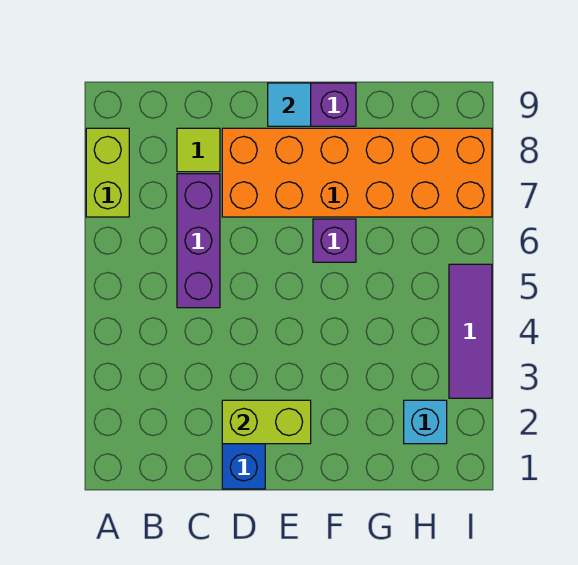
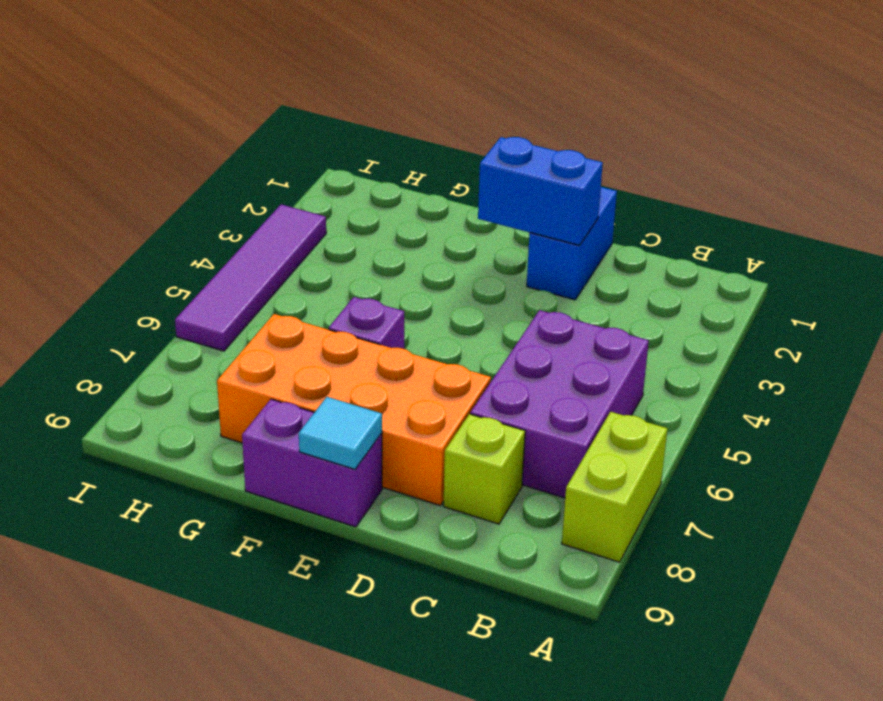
purple brick C5:C7 level 1 -> purple brick B5:C7 level 1
lime tile C8 level 1 -> lime brick C8 level 1
lime brick D2:E2 level 2 -> blue brick D2:E2 level 2
orange brick D7:I8 level 1 -> orange brick D7:G8 level 1
cyan brick H2 level 1 -> none
purple tile I3:I5 level 1 -> purple tile I3:I6 level 1

